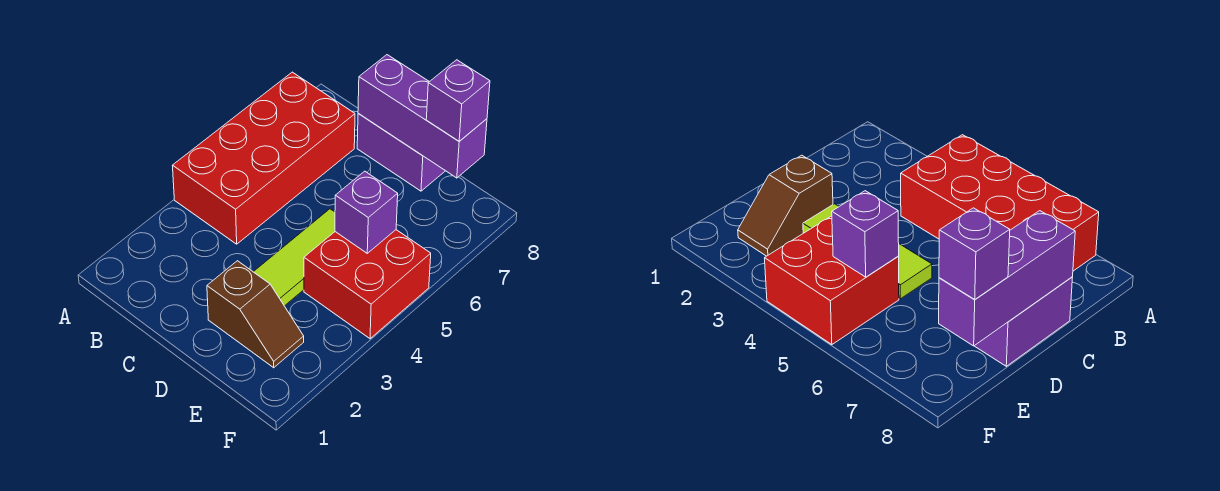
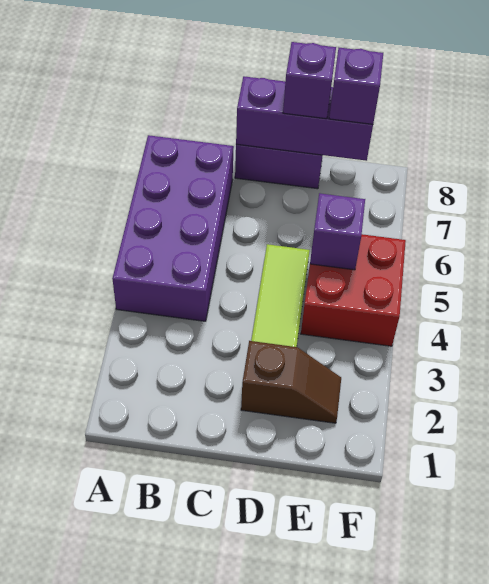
red brick A4:B7 level 1 -> purple brick A4:B7 level 1
none -> purple brick D8 level 3

